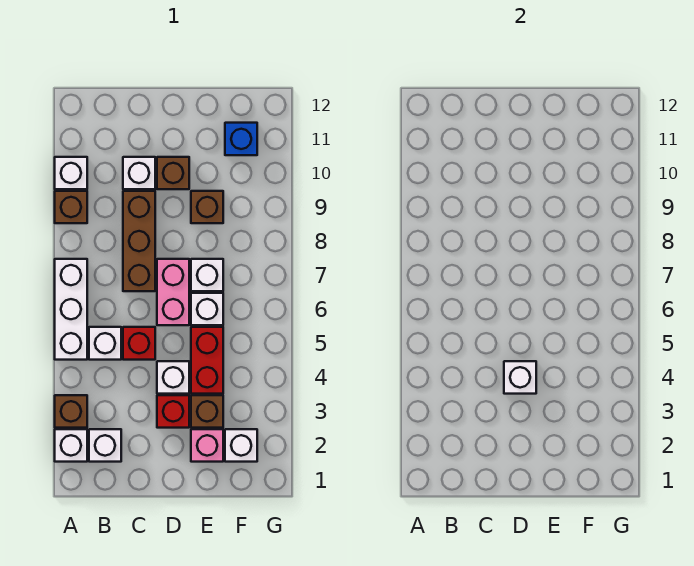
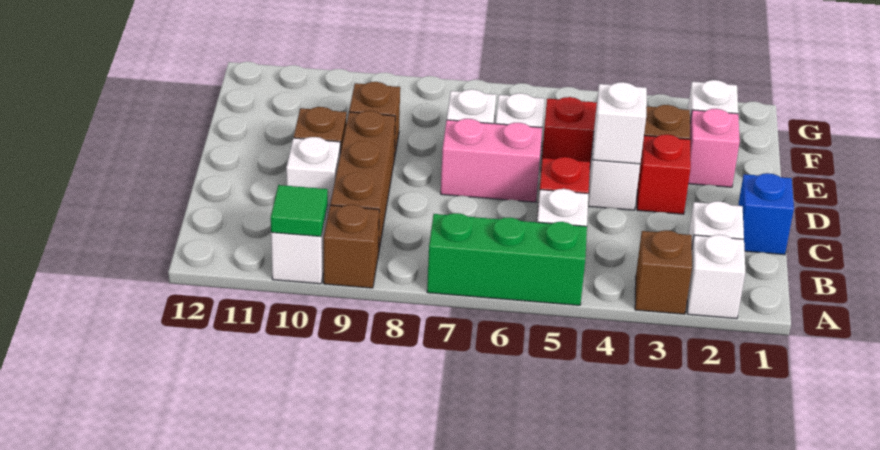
white brick A5:A7 level 1 -> green brick A5:A7 level 1
none -> green tile A10 level 2
brown brick C7:C9 level 1 -> brown brick B9:D9 level 1
blue brick F11 level 1 -> blue brick C1 level 1

